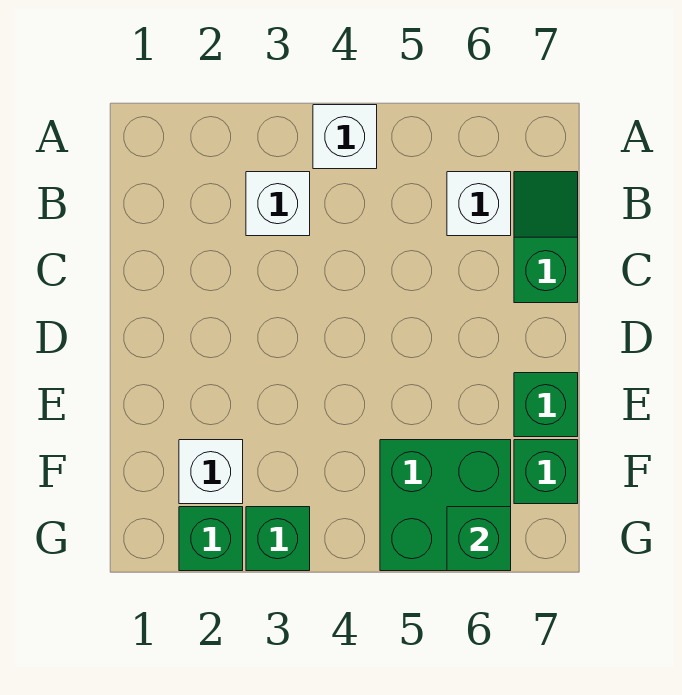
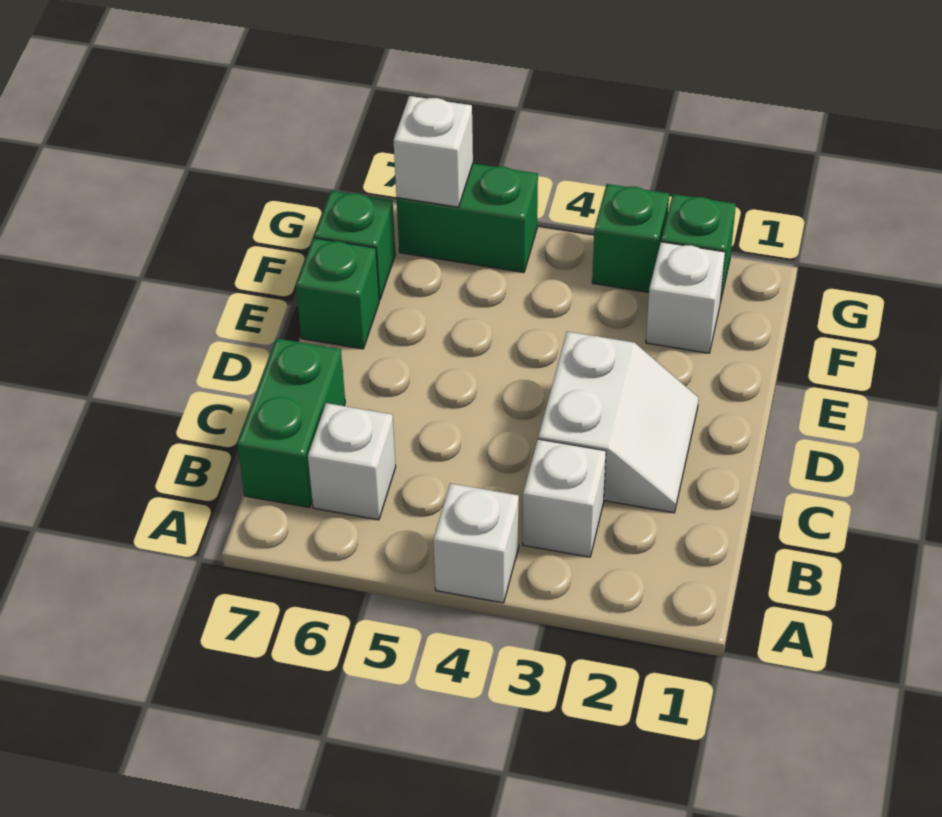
green slope B7:C7 level 1 top C -> green brick B7:C7 level 1
none -> white slope C2:D3 level 1 top 3
green brick F5:G6 level 1 -> green brick G5:G6 level 1
green brick G6 level 2 -> white brick G6 level 2

